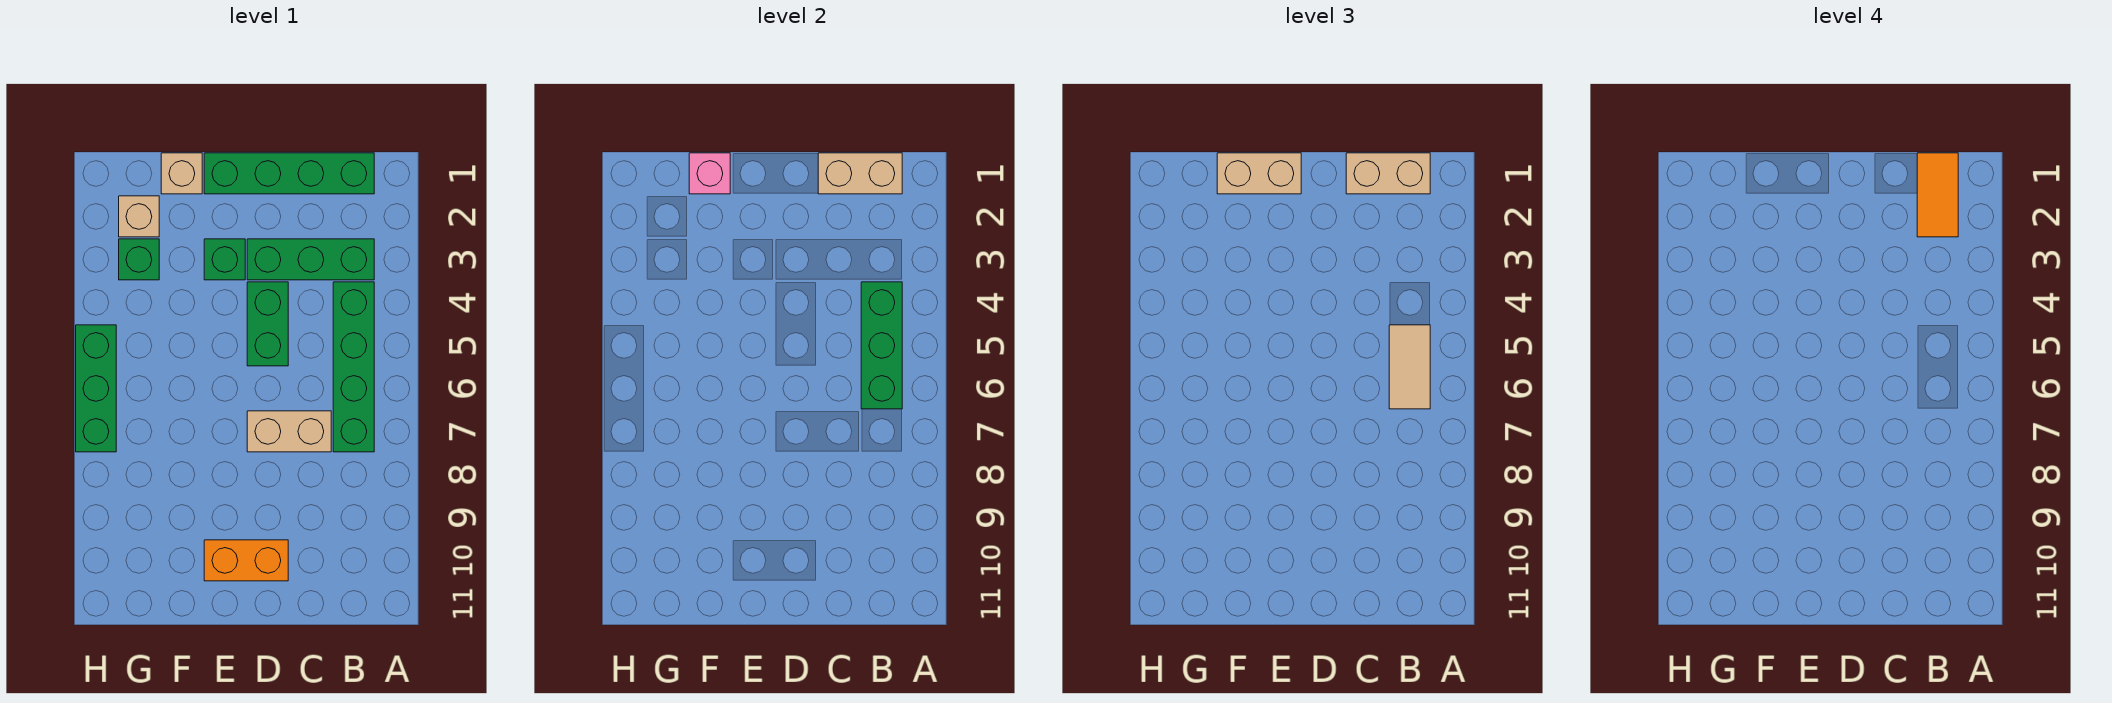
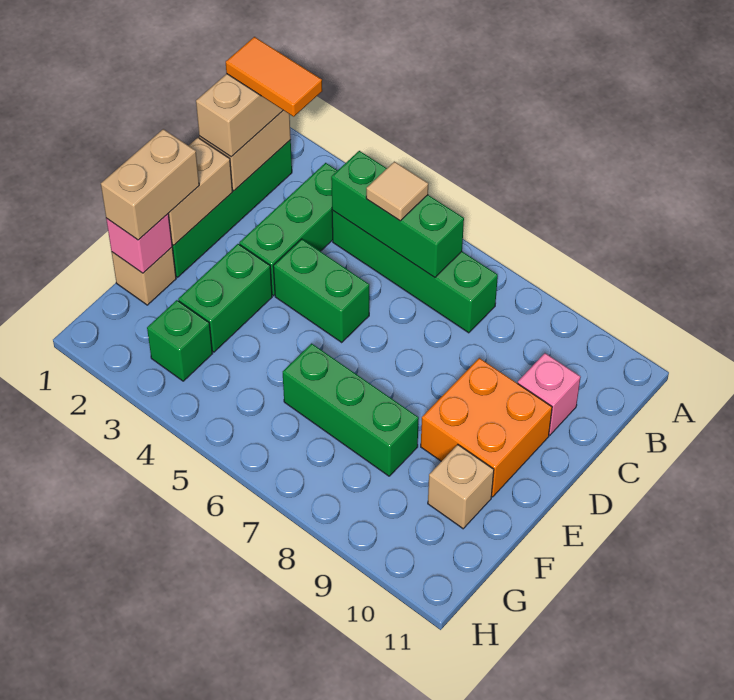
tan tile B5:B6 level 3 -> tan tile B5 level 3
tan brick C7:D7 level 1 -> tan brick D1:E1 level 2
none -> pink brick C10 level 1
orange brick D10:E10 level 1 -> orange brick D9:E10 level 1
green brick E3 level 1 -> green brick E3:F3 level 1
tan brick G2 level 1 -> tan brick F10 level 1
green brick H5:H7 level 1 -> green brick F6:F8 level 1

